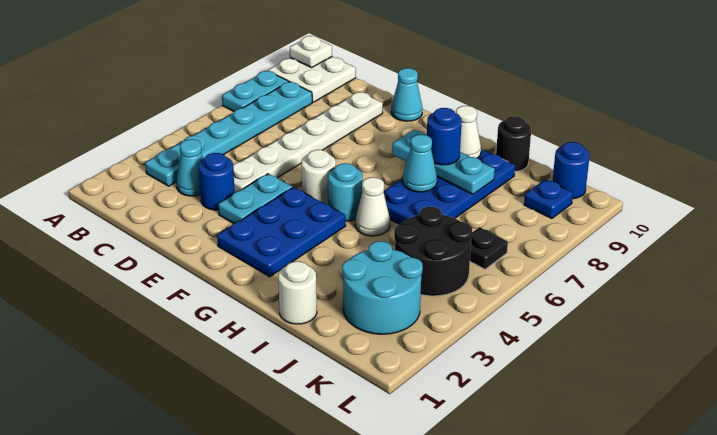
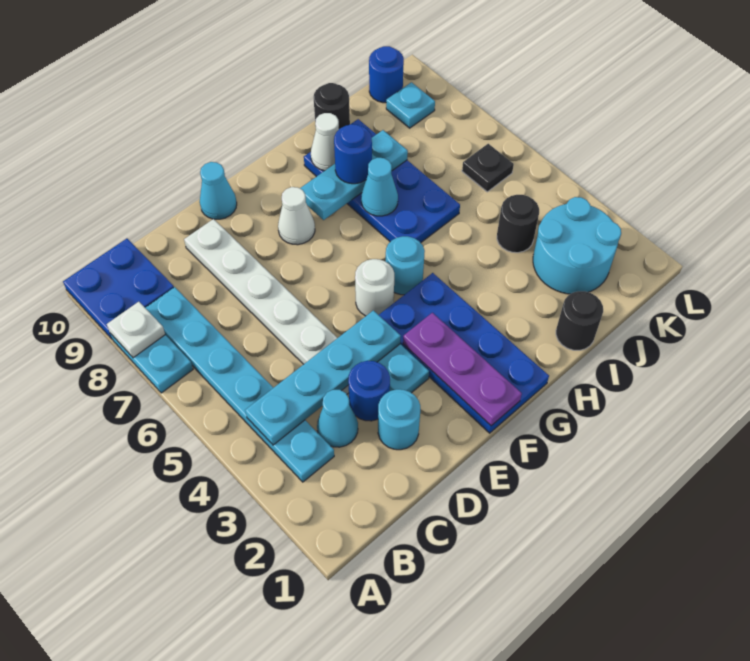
white plate A9:B10 level 1 -> blue plate A9:B10 level 1
white plate A10 level 2 -> white plate A8 level 2
none -> cyan plate B4:E4 level 2
none -> cyan round brick D2 level 1
none -> purple plate F1:F3 level 2
blue plate F2:G4 level 1 -> blue plate F1:G4 level 1
white cone H5 level 1 -> white cone F8 level 1
white round brick I1 level 1 -> black round brick I1 level 1
black round brick J4:K5 level 1 -> black round brick J4 level 1
blue plate K9 level 1 -> cyan plate K9 level 1

